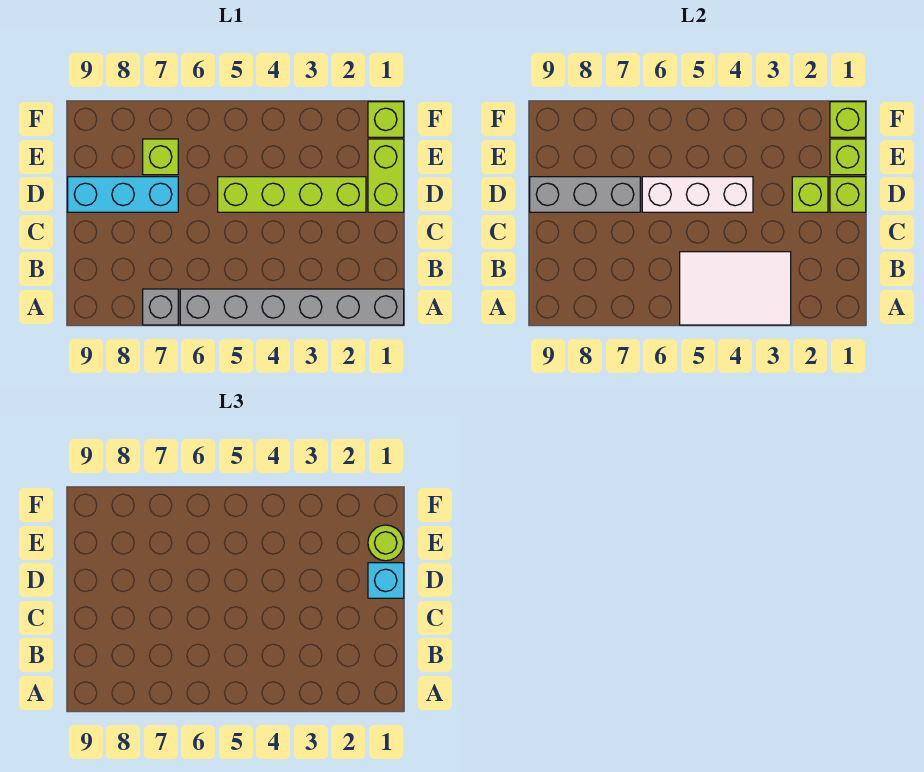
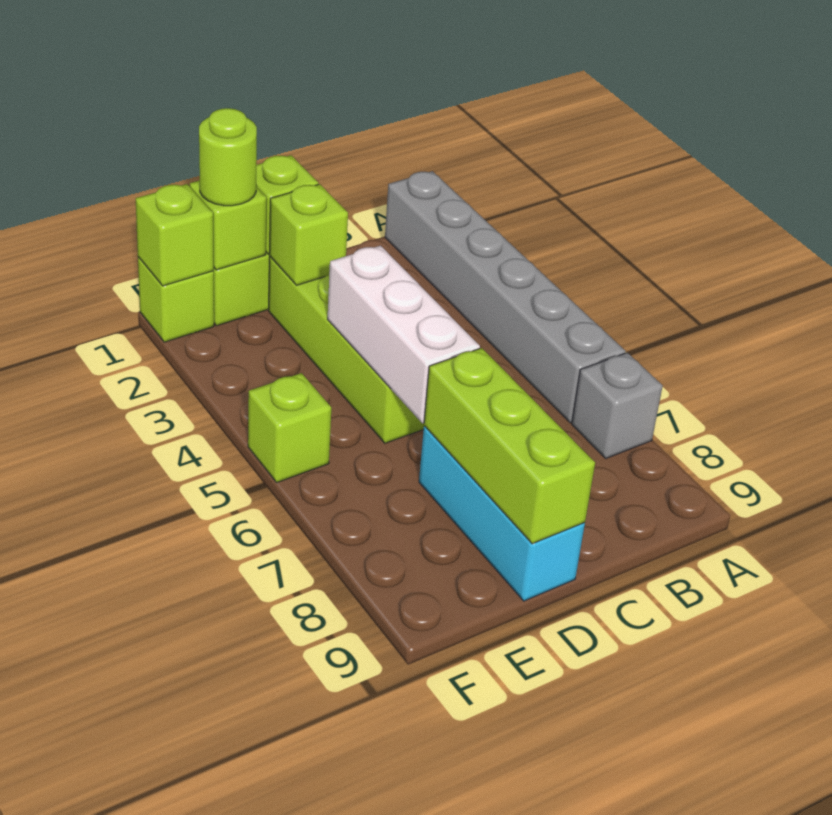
white tile A3:B5 level 2 -> none
cyan brick D1 level 3 -> none
grey brick D7:D9 level 2 -> lime brick D7:D9 level 2
lime brick E7 level 1 -> lime brick F5 level 1

